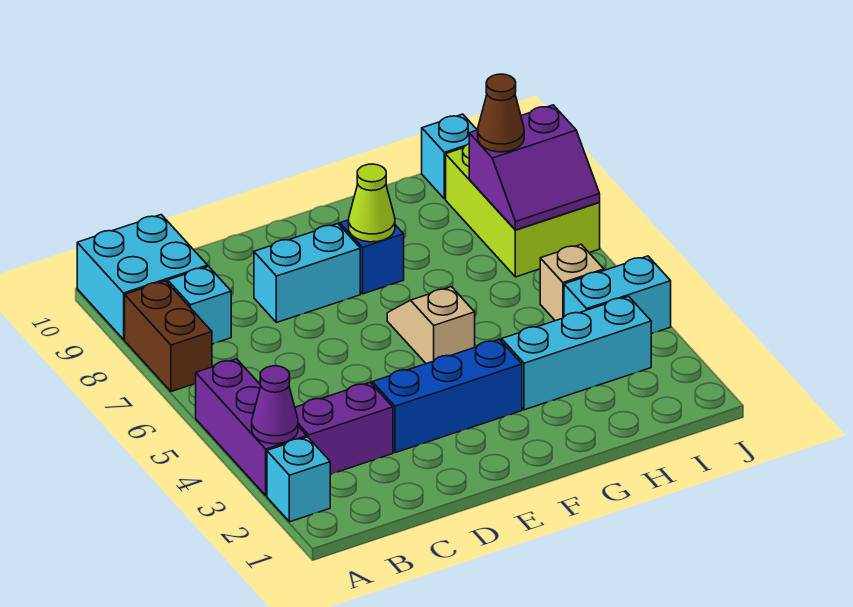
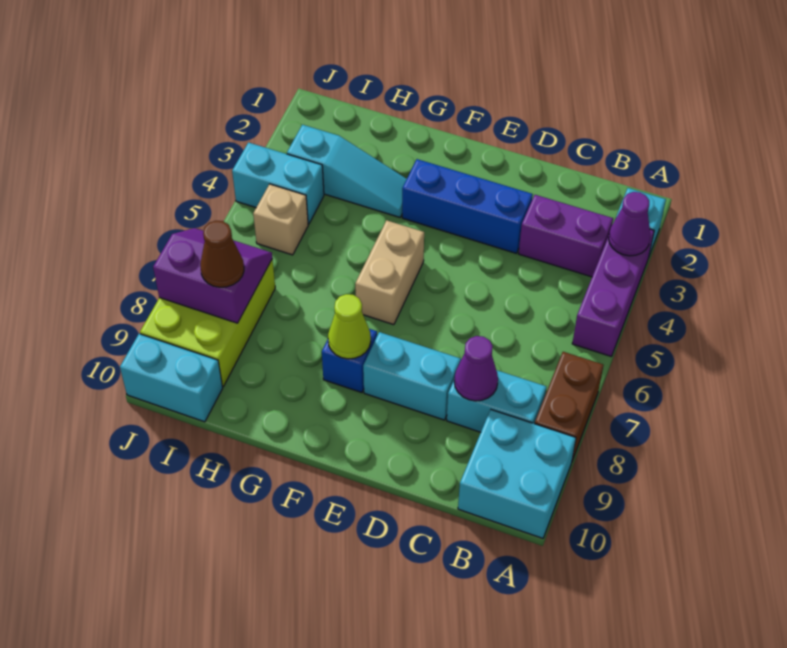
cyan brick B8 level 1 -> cyan brick B8:C8 level 1
none -> purple cone C8 level 2
tan slope F5:F6 level 1 top 5 -> tan brick F5:F6 level 1
cyan brick G3:I3 level 1 -> cyan slope G3:I3 level 1 top I
cyan brick I10 level 1 -> cyan brick I10:J10 level 1

